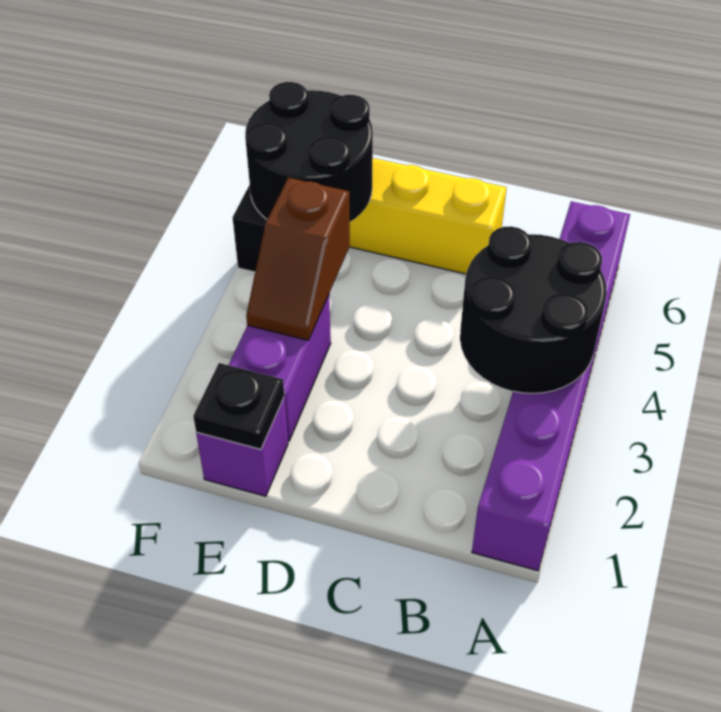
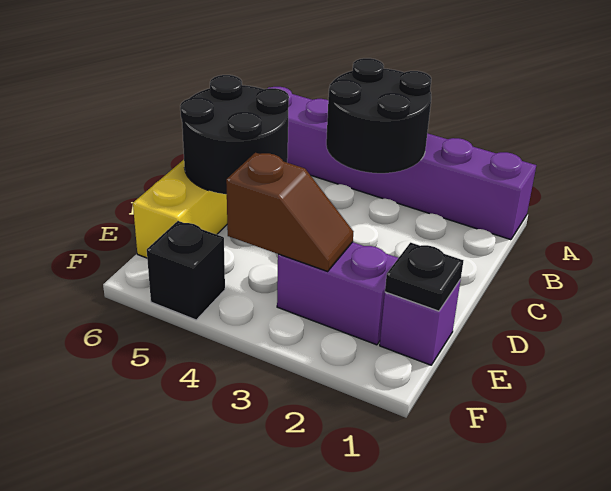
black round brick E5:F6 level 2 -> black round brick C5:D6 level 2

